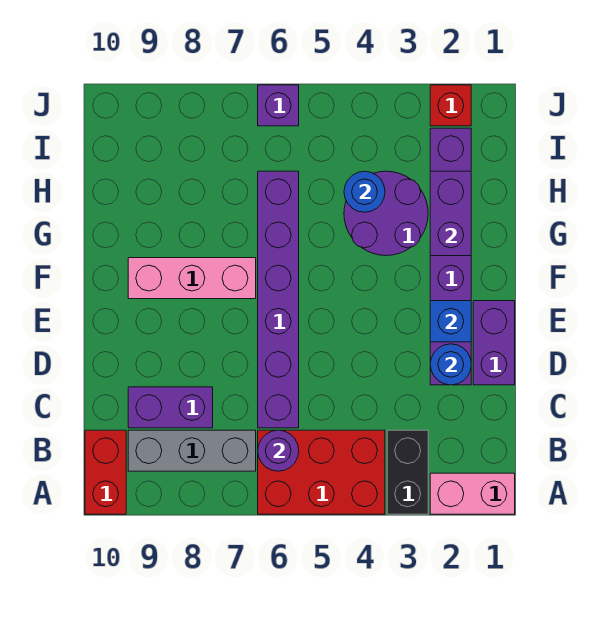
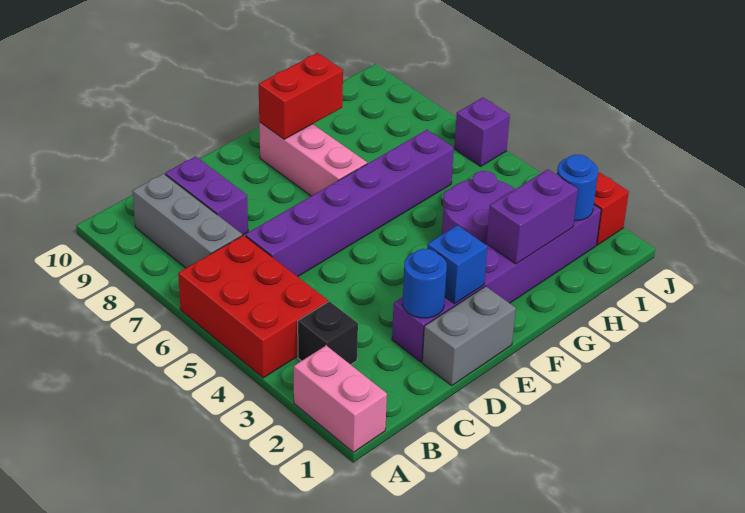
black brick A3:B3 level 1 -> black brick B3 level 1
red brick A10:B10 level 1 -> red brick F9:G9 level 2
purple round brick B6 level 2 -> none
purple brick D1:E1 level 1 -> grey brick D1:E1 level 1
blue round brick H4 level 2 -> blue round brick I2 level 2

